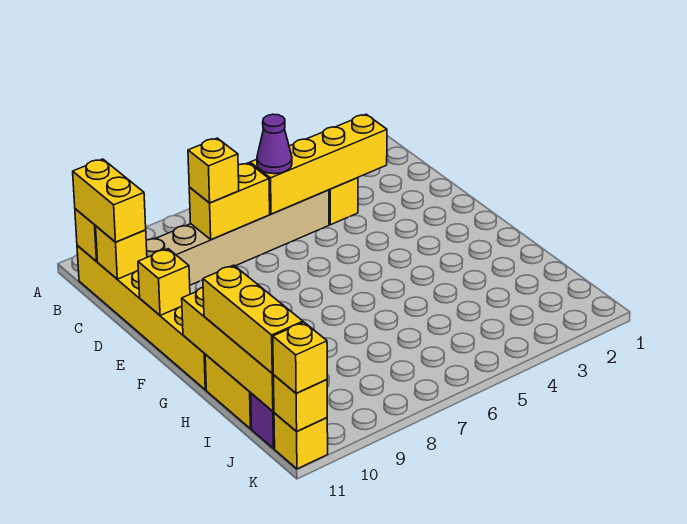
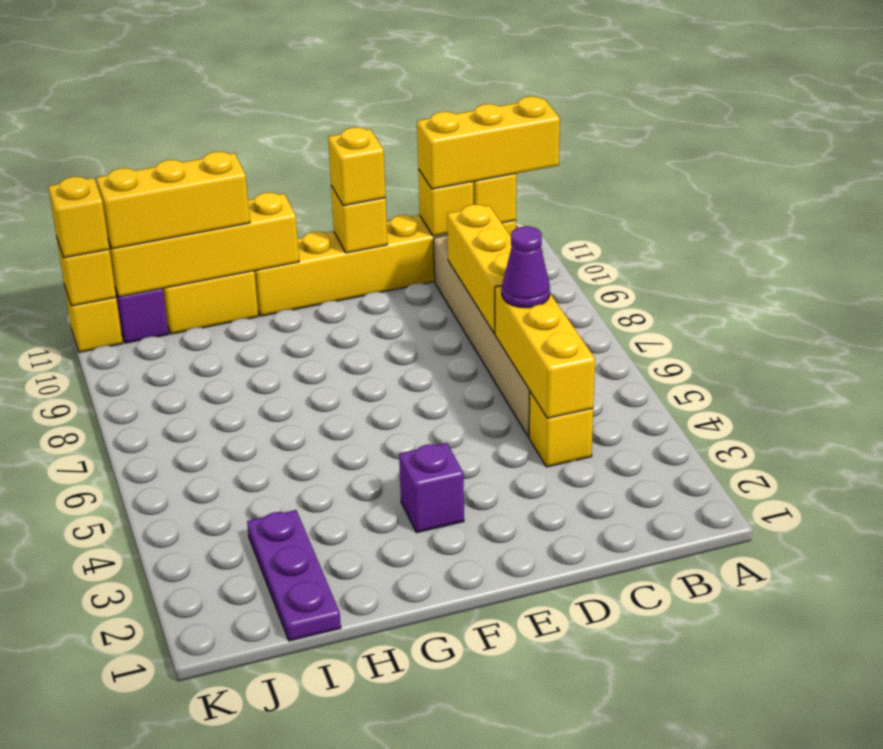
yellow brick B11:C11 level 3 -> yellow brick A11:C11 level 3
yellow brick C3:C6 level 2 -> yellow brick C4:C6 level 2
yellow brick C7:C8 level 2 -> yellow brick C7:C9 level 2
yellow brick C8 level 3 -> yellow brick E11 level 3
none -> purple brick F3 level 1
none -> purple plate I1:I3 level 1

